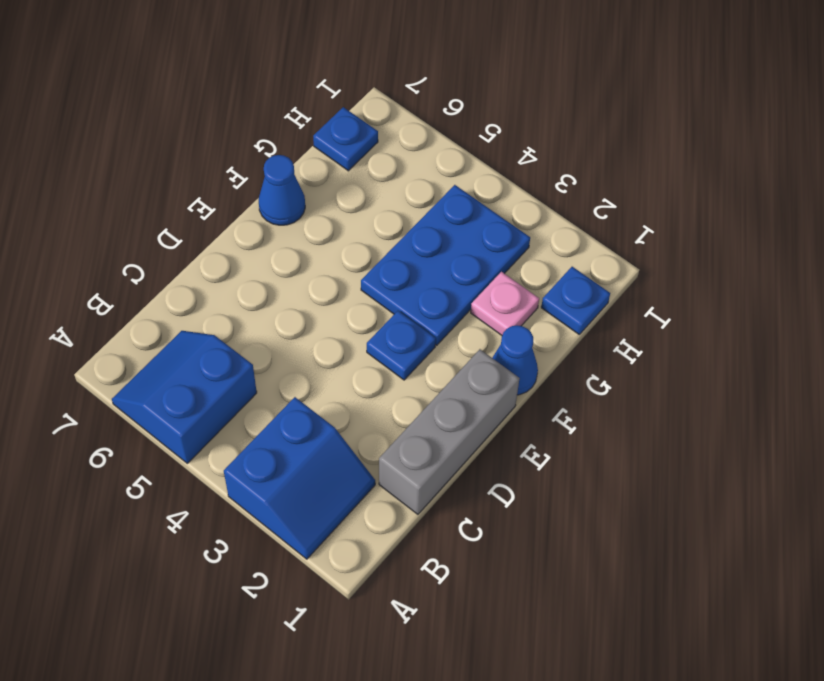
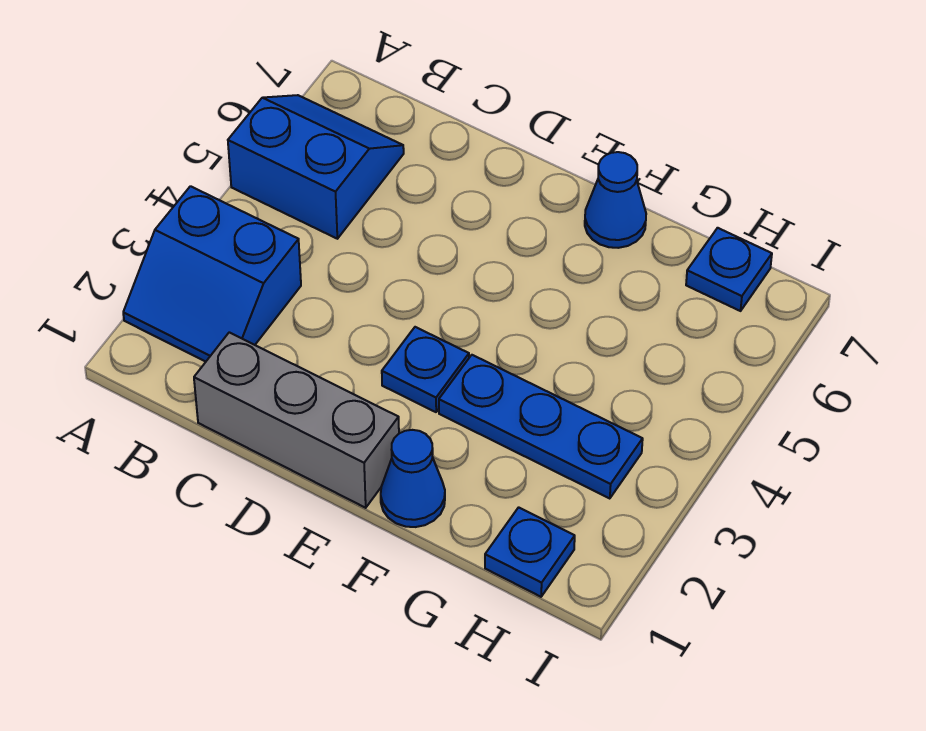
blue plate F3:H4 level 1 -> blue plate F3:H3 level 1
pink plate G2 level 1 -> none

